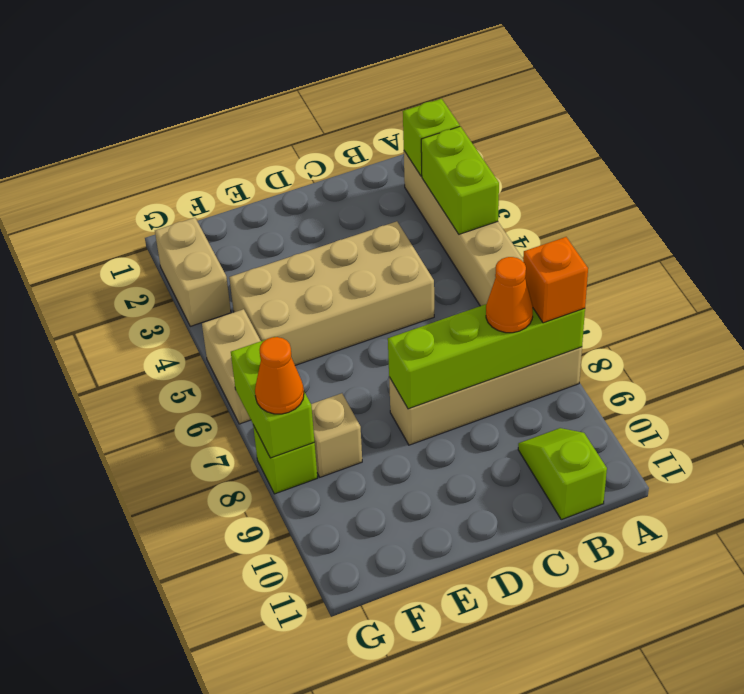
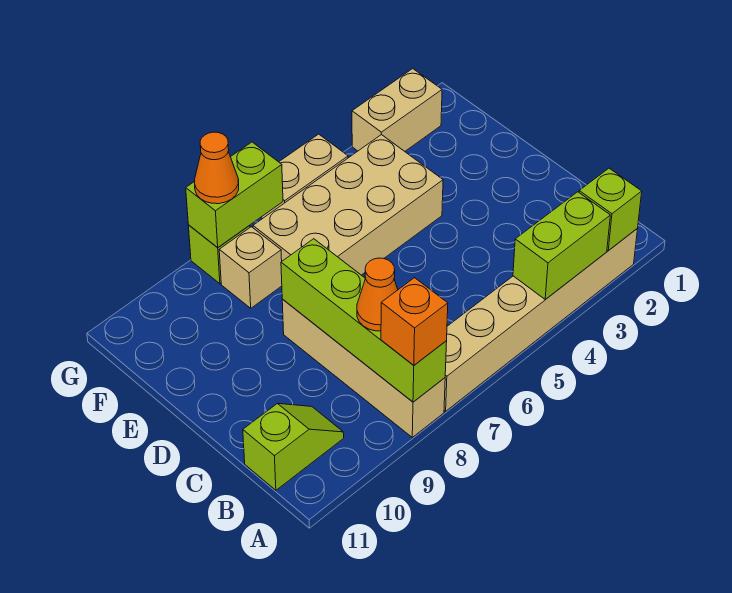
tan brick C4:F5 level 1 -> tan brick E4:F7 level 1

